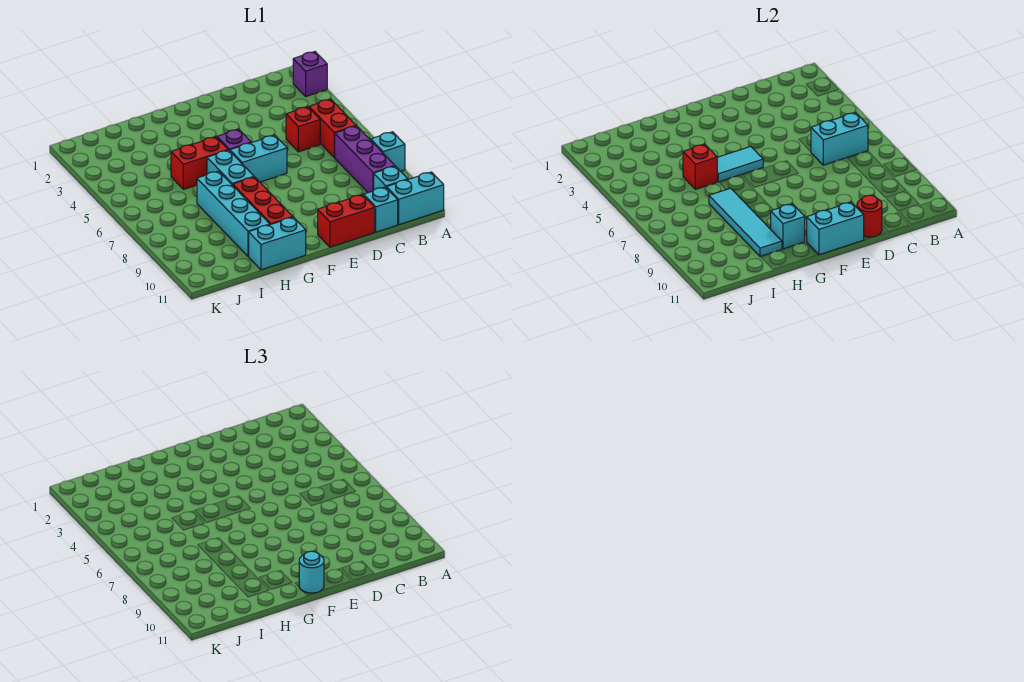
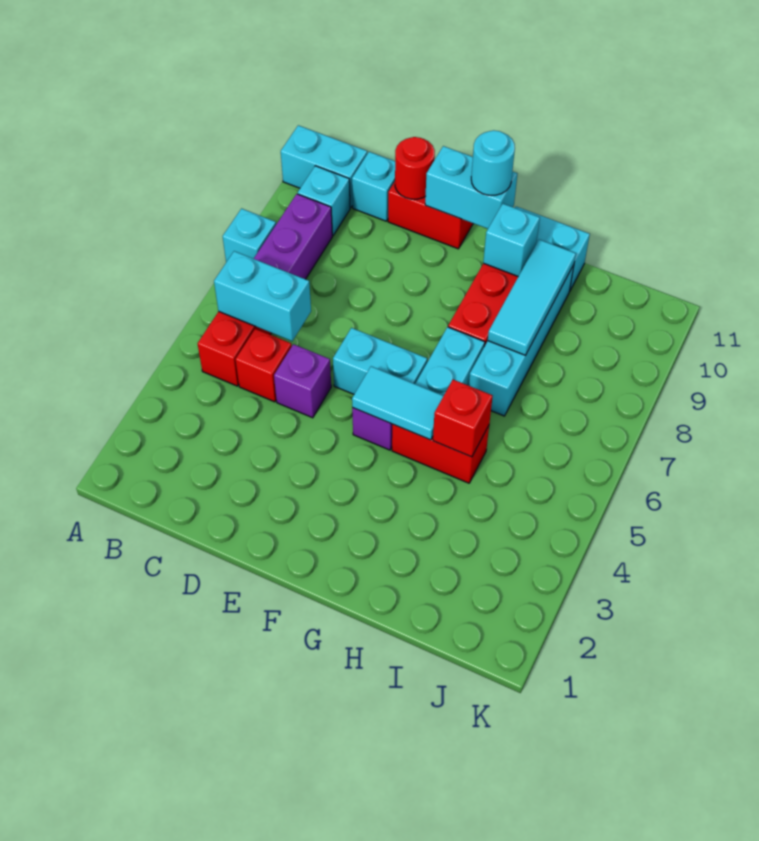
purple brick A2 level 1 -> purple brick D5 level 1
cyan tile H7:H10 level 2 -> cyan tile H8:H10 level 2

